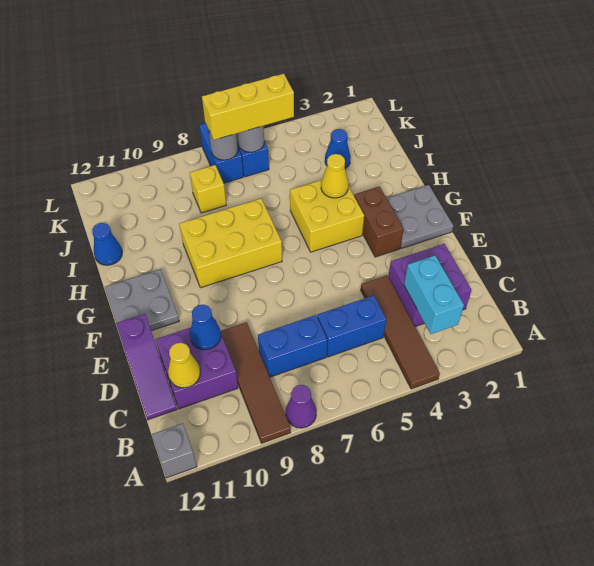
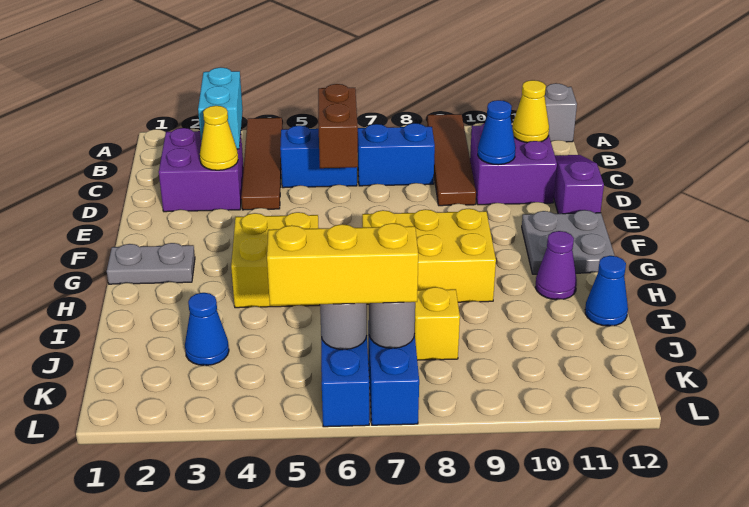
purple cone A8 level 1 -> purple cone H11 level 1
grey plate F1:G2 level 1 -> grey plate G1:G2 level 1
brown brick F3:G3 level 1 -> brown brick C6:D6 level 2
yellow cone H4 level 2 -> yellow cone D3 level 2

